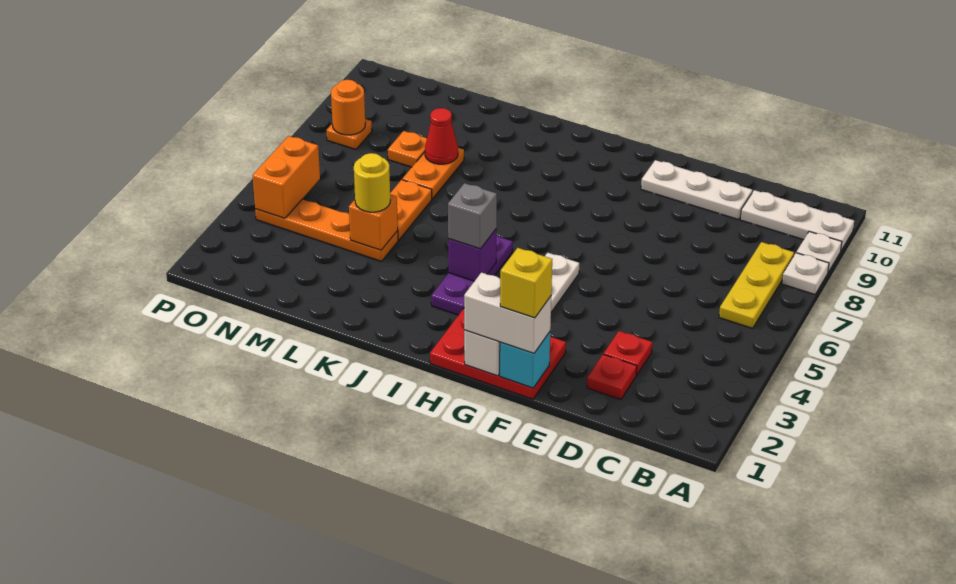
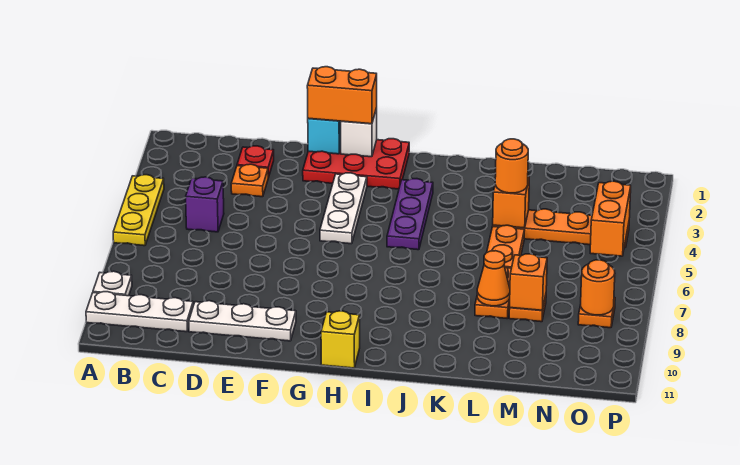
white plate A8 level 1 -> none
yellow plate B6:B8 level 1 -> yellow plate A4:A6 level 1
red plate D3 level 1 -> orange plate D3 level 1
white brick F1:G1 level 3 -> orange brick F1:G1 level 3
yellow brick F1 level 4 -> yellow brick H11 level 1
purple brick I4 level 2 -> purple brick C5 level 1
grey brick I4 level 3 -> none
yellow round brick L4 level 3 -> orange round brick L4 level 3
red cone L8 level 2 -> orange cone L8 level 2
none -> orange brick M8 level 2

